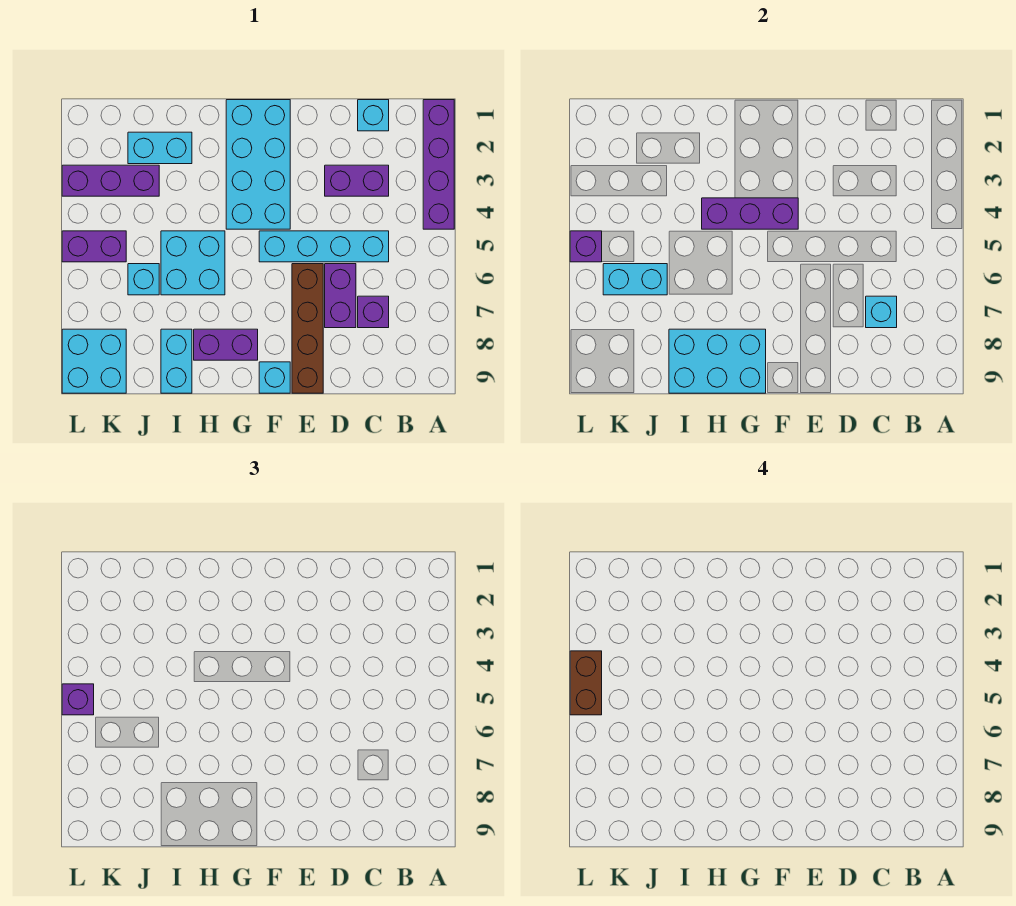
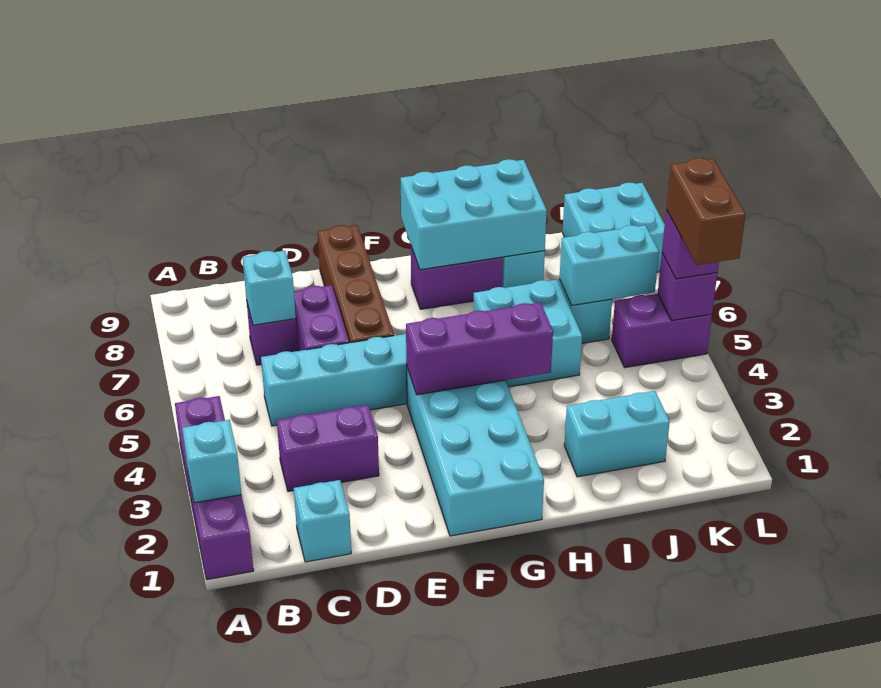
cyan brick F9 level 1 -> cyan brick A2 level 2
purple brick J3:L3 level 1 -> none

